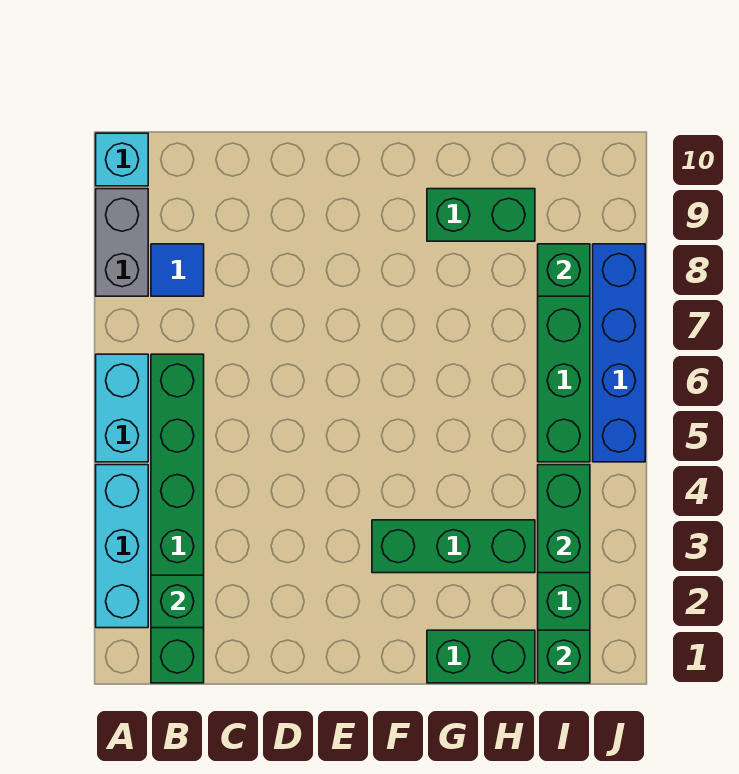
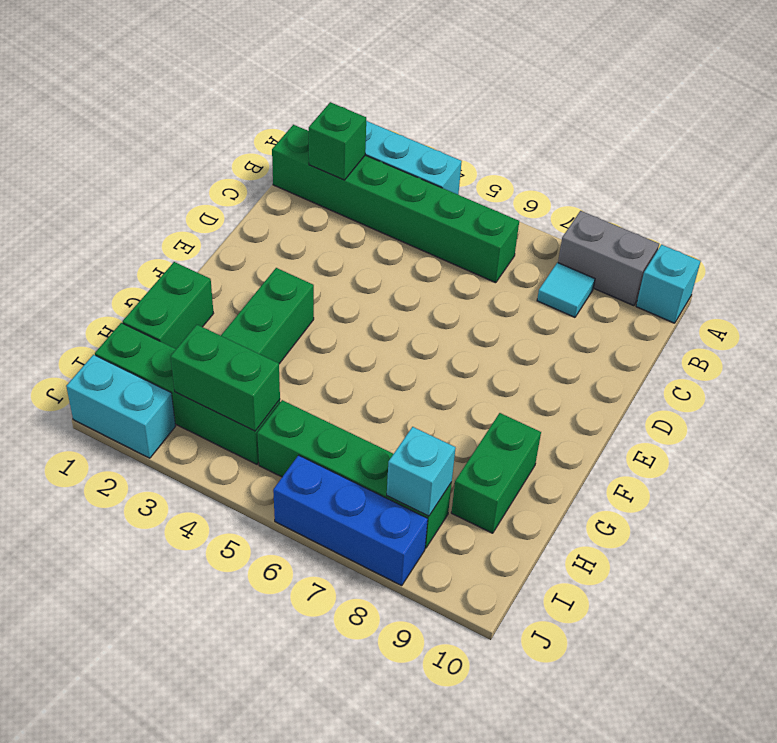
cyan brick A5:A6 level 1 -> cyan brick J1:J2 level 1
blue tile B8 level 1 -> cyan tile B8 level 1
green brick I1 level 2 -> none
green brick I8 level 2 -> cyan brick I8 level 2
blue brick J5:J8 level 1 -> blue brick J6:J8 level 1

